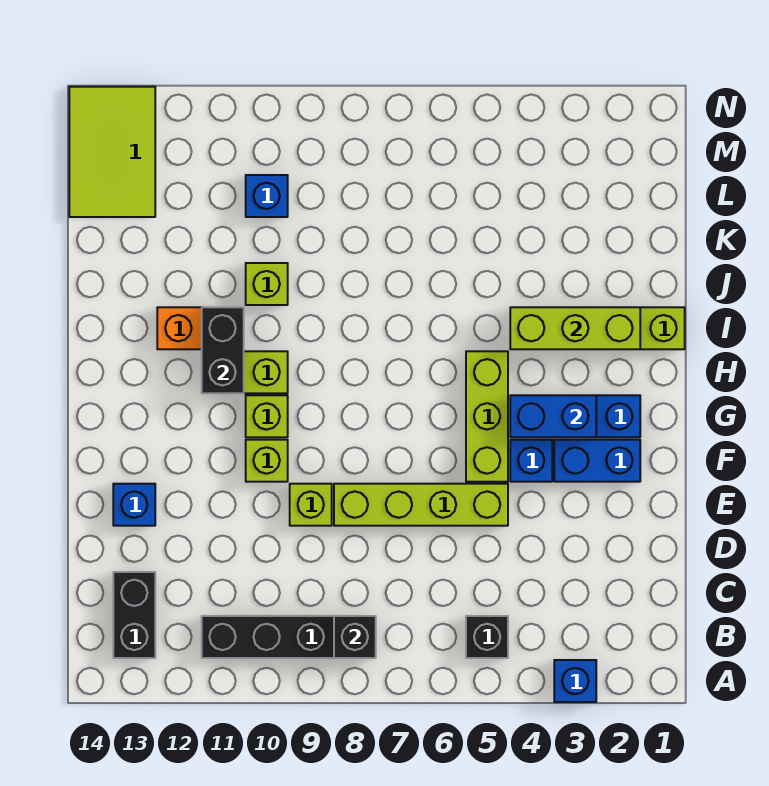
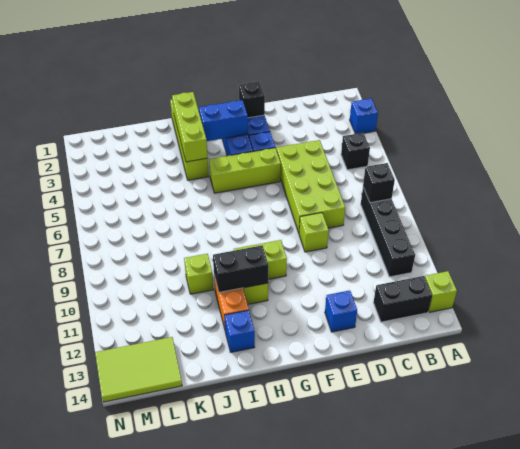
lime brick E5:E8 level 1 -> lime brick D5:E8 level 1
none -> black brick F2 level 2
lime brick F10 level 1 -> lime brick A13 level 1
blue brick G3:G4 level 2 -> blue brick G3:H3 level 2
blue brick L10 level 1 -> blue brick I13 level 1

